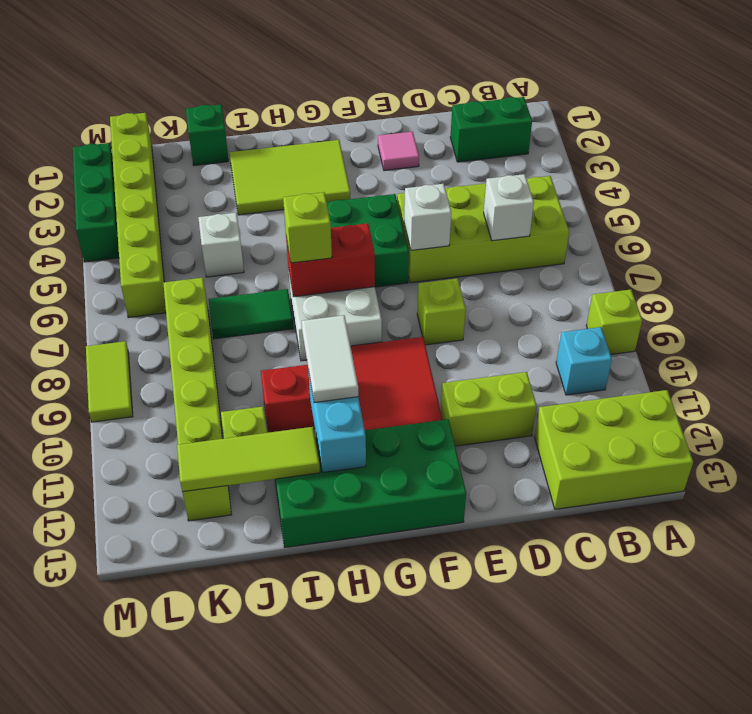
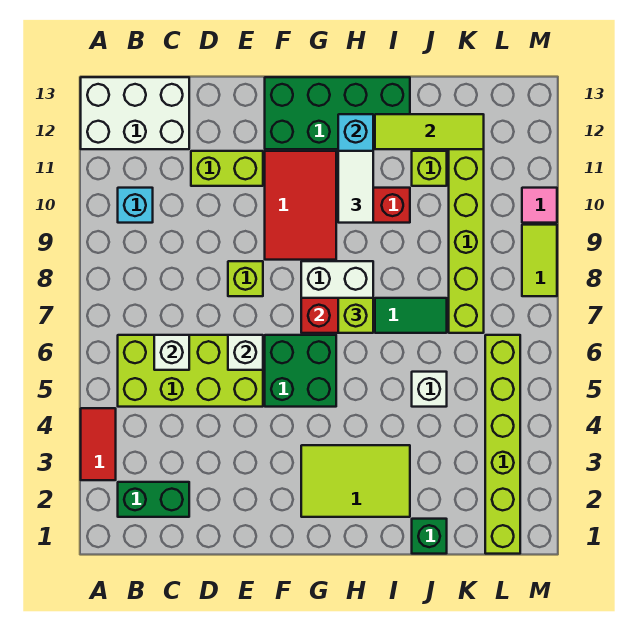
none -> red tile A3:A4 level 1
lime brick A9 level 1 -> none
lime brick A12:C13 level 1 -> white brick A12:C13 level 1
pink tile E2 level 1 -> pink tile M10 level 1
green brick M2:M4 level 1 -> none

